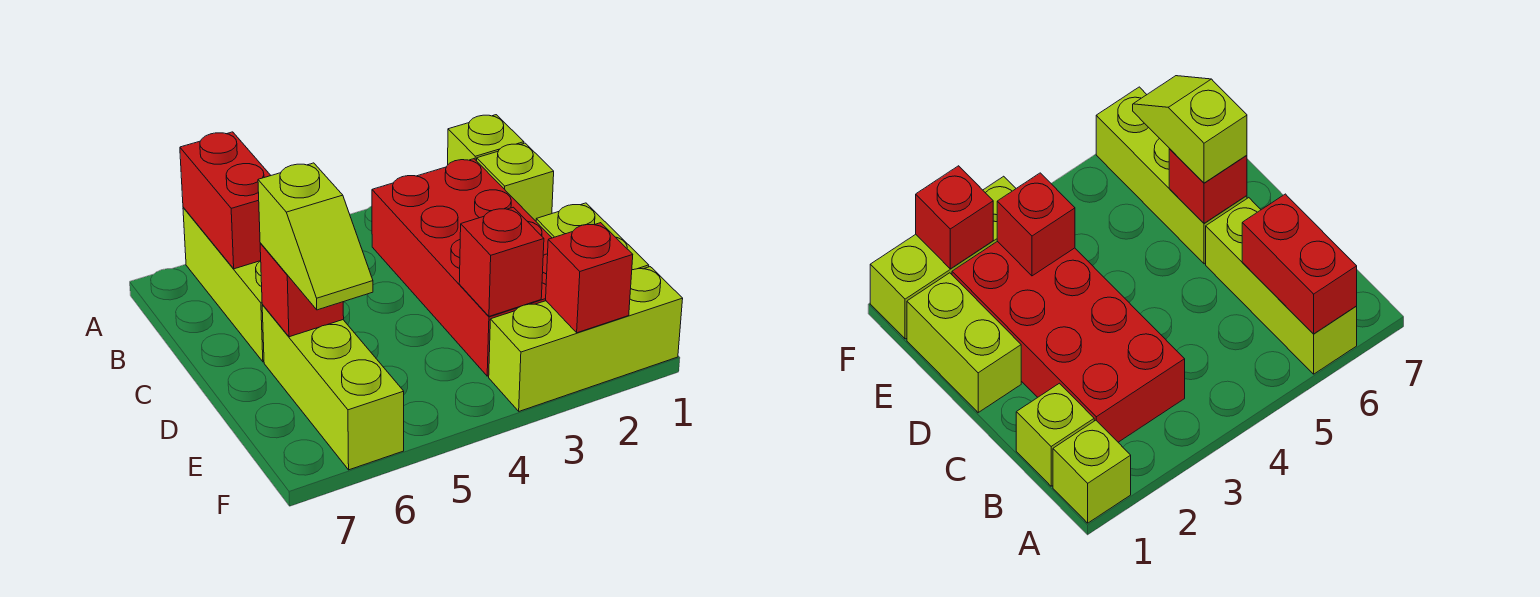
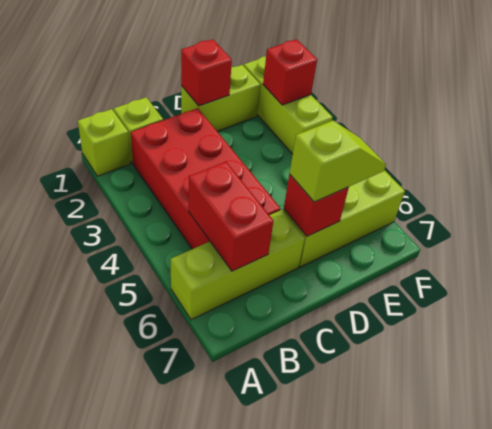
red brick A6:B6 level 2 -> red brick B5:B6 level 2
red brick B2:E3 level 1 -> red brick B2:C5 level 1
red brick E3 level 2 -> red brick D1 level 2

